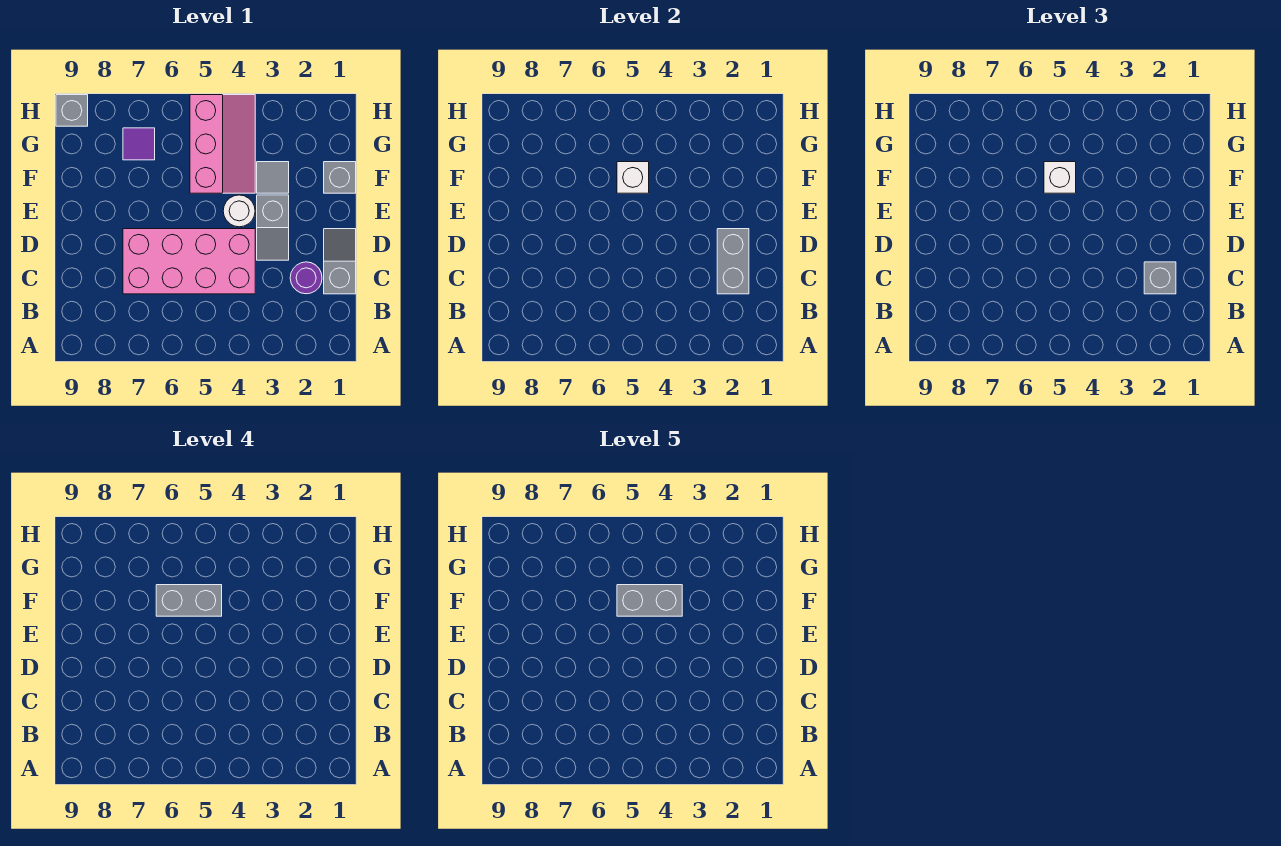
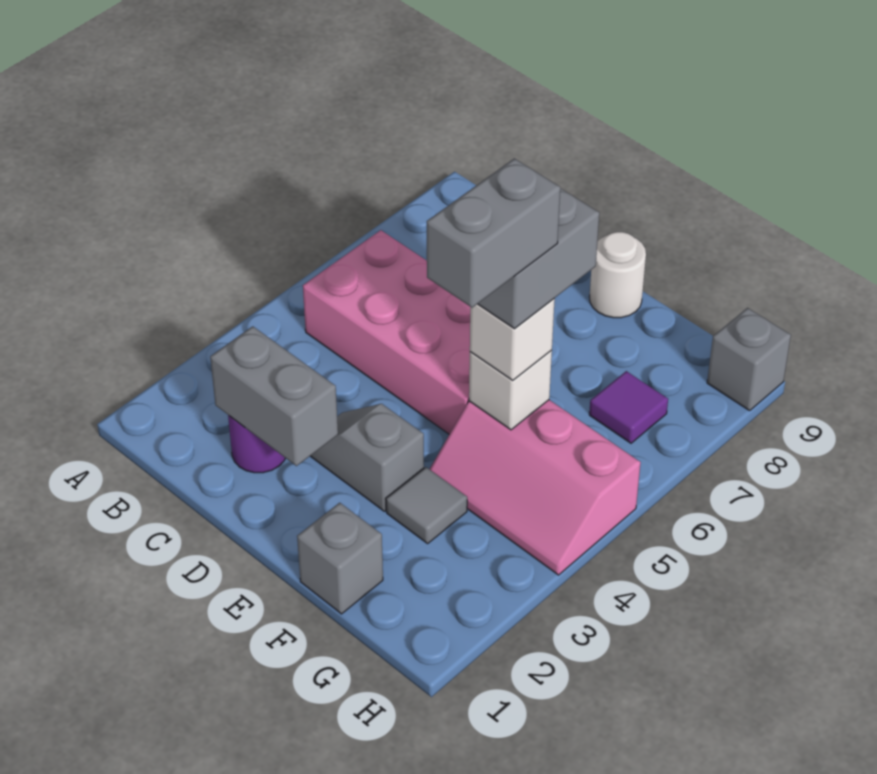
grey slope C1:D1 level 1 top C -> none
grey brick C2 level 3 -> none
pink brick C4:D7 level 1 -> pink brick B5:E6 level 1
white round brick E4 level 1 -> white round brick E9 level 1

